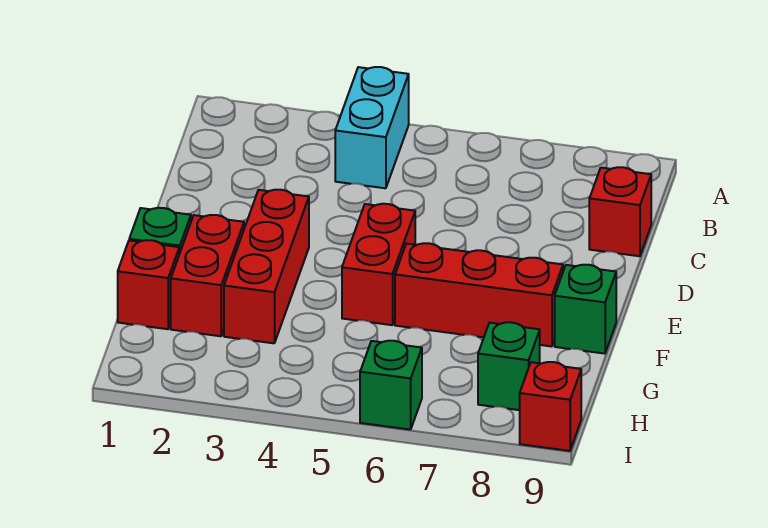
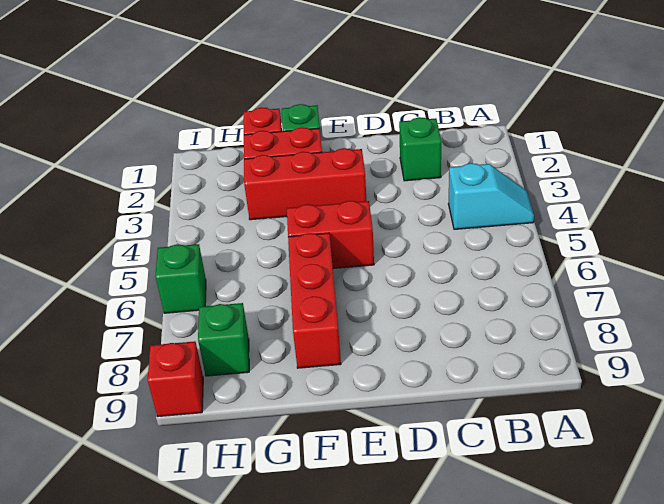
cyan brick A4:B4 level 1 -> cyan slope A4:B4 level 1 top B
red brick C9 level 1 -> none
green brick F9 level 1 -> green brick C2 level 1

